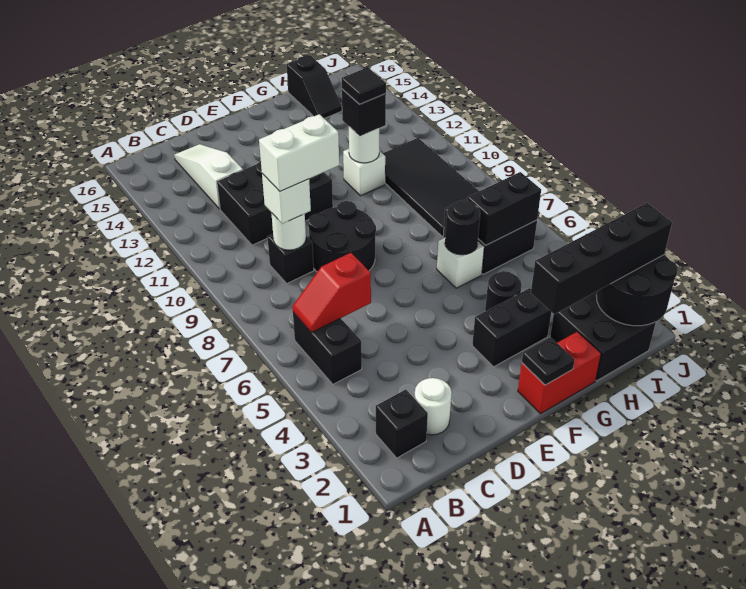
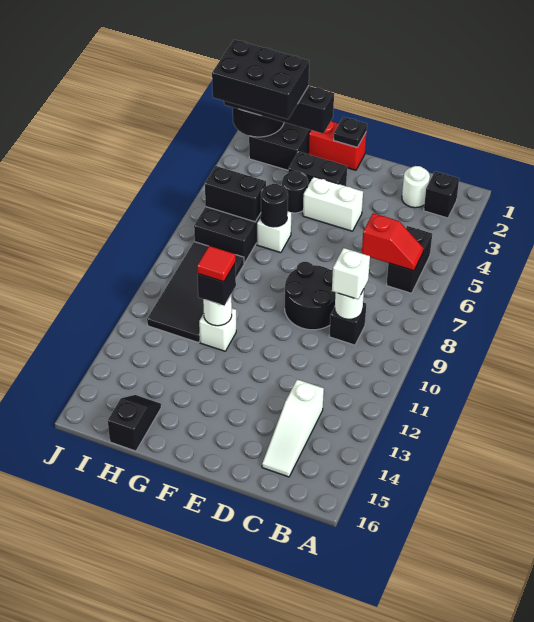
white brick C9:D9 level 4 -> white brick E4:F4 level 1
black brick C11:E12 level 1 -> black brick H2:J3 level 4
black tile G11 level 4 -> red tile G11 level 4

